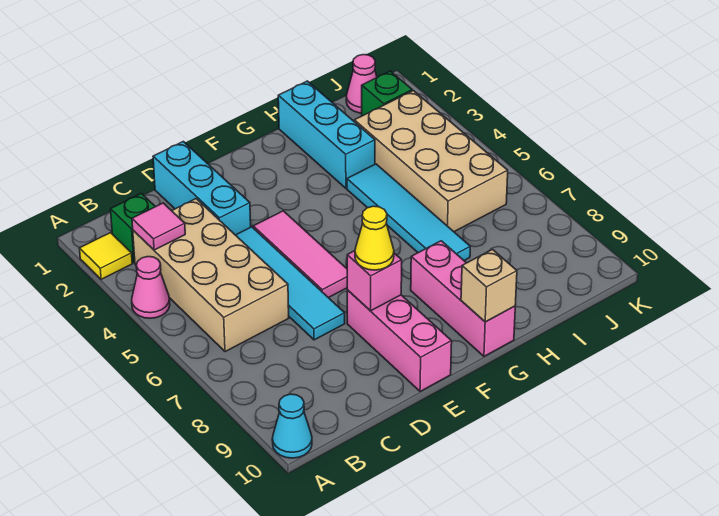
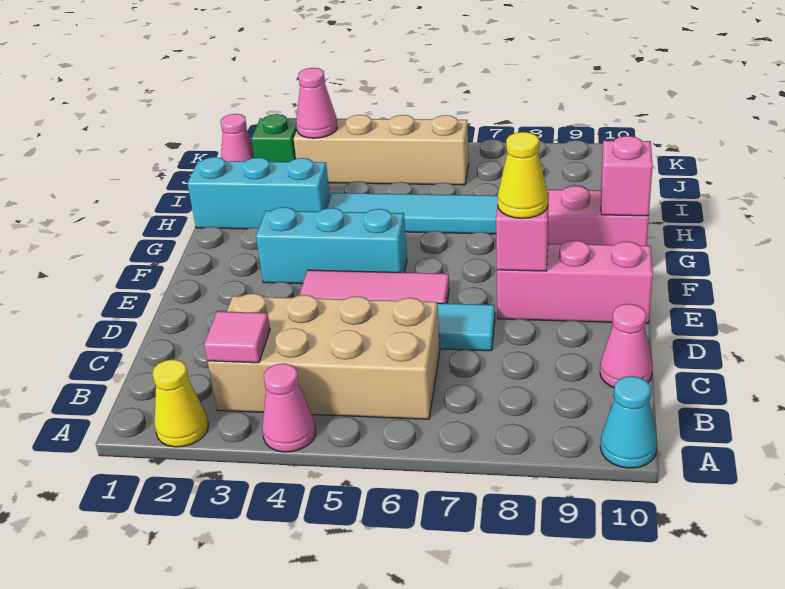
yellow tile A2 level 1 -> yellow cone A2 level 1
green brick B2 level 1 -> none
none -> pink cone C10 level 1
cyan brick D1:D3 level 1 -> cyan brick F3:F5 level 1
tan brick G10 level 2 -> pink brick G10 level 2
tan brick I3:J6 level 1 -> tan brick J3:J6 level 1
none -> pink cone J3 level 2

